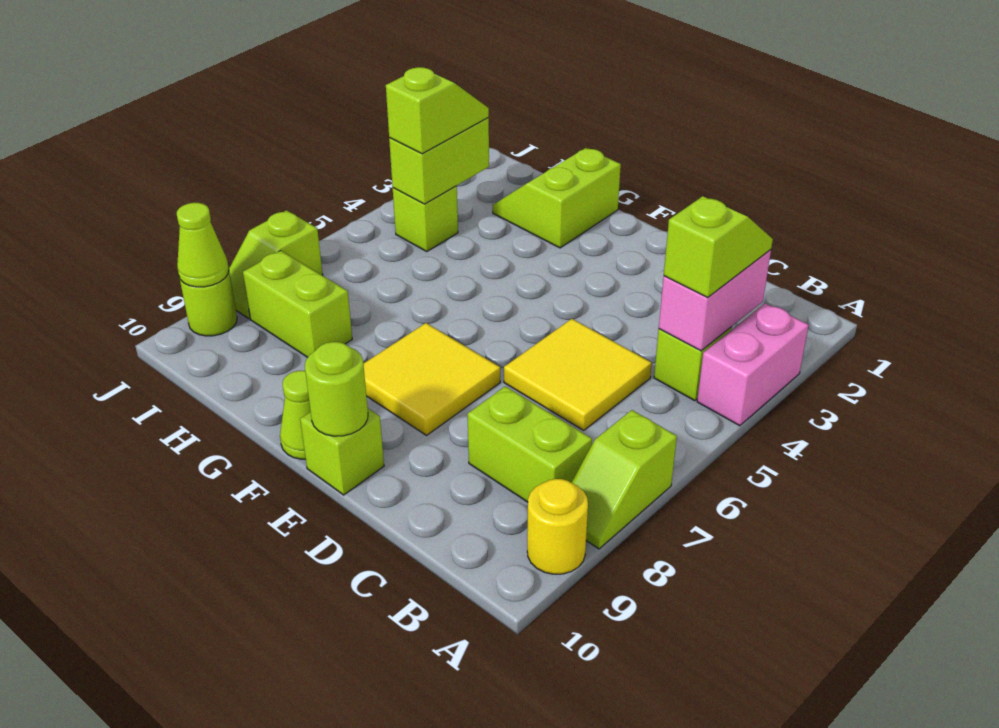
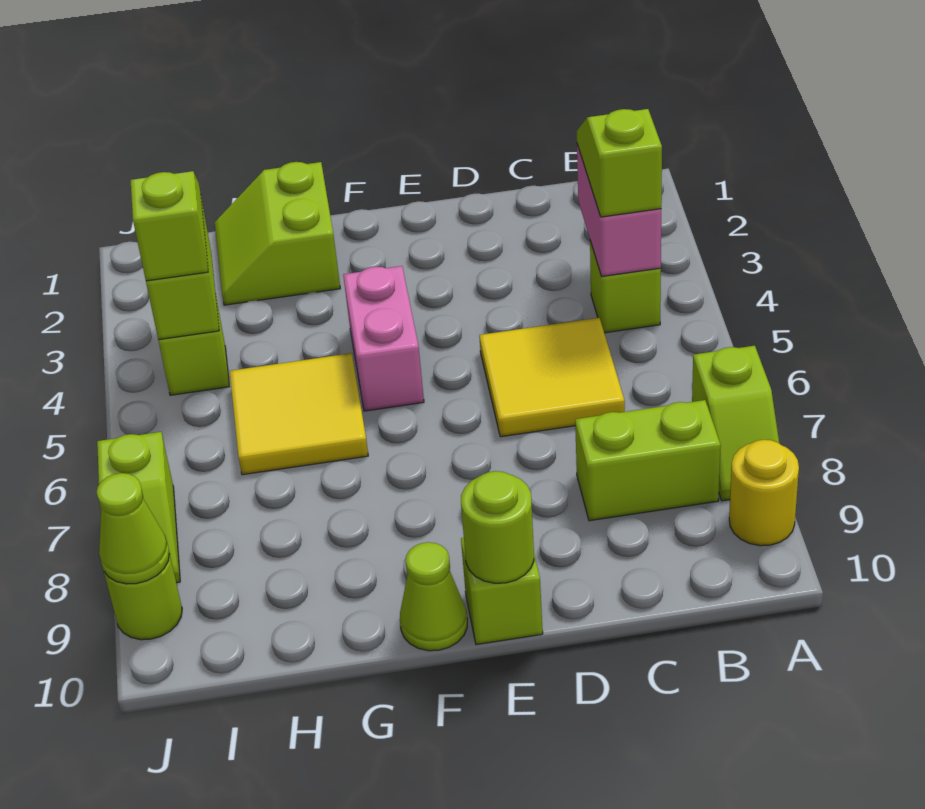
pink brick A3:A4 level 1 -> pink brick F4:F5 level 1
yellow tile E7:F8 level 1 -> yellow tile G5:H6 level 1
lime brick H8:I8 level 1 -> none

